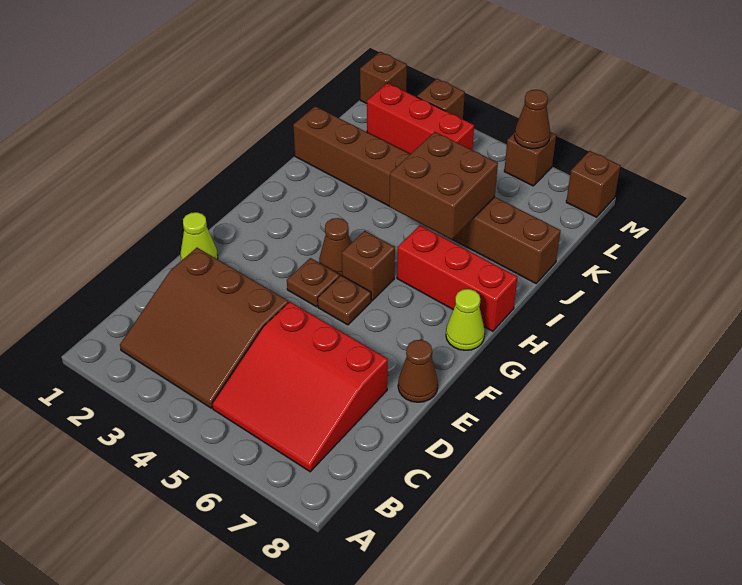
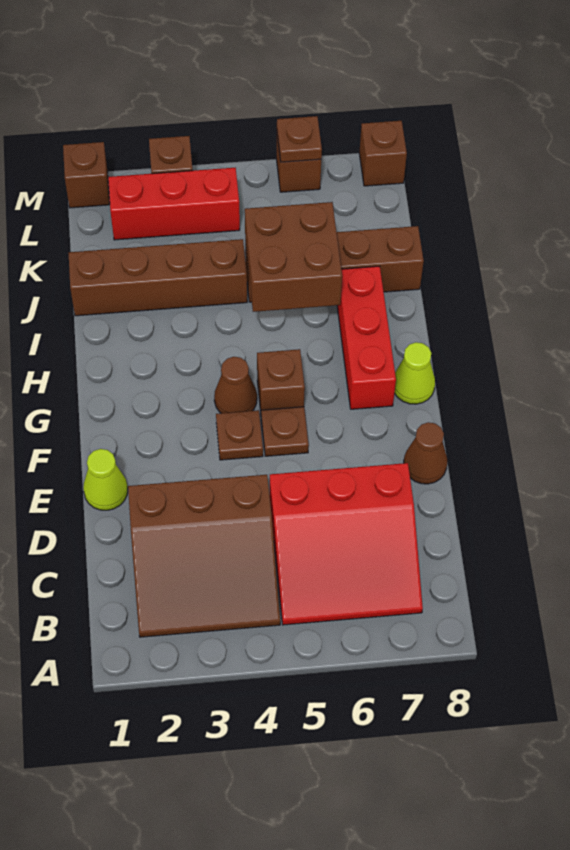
red brick H6:H8 level 1 -> red brick G7:I7 level 1
brown cone M6 level 2 -> brown plate M6 level 2

